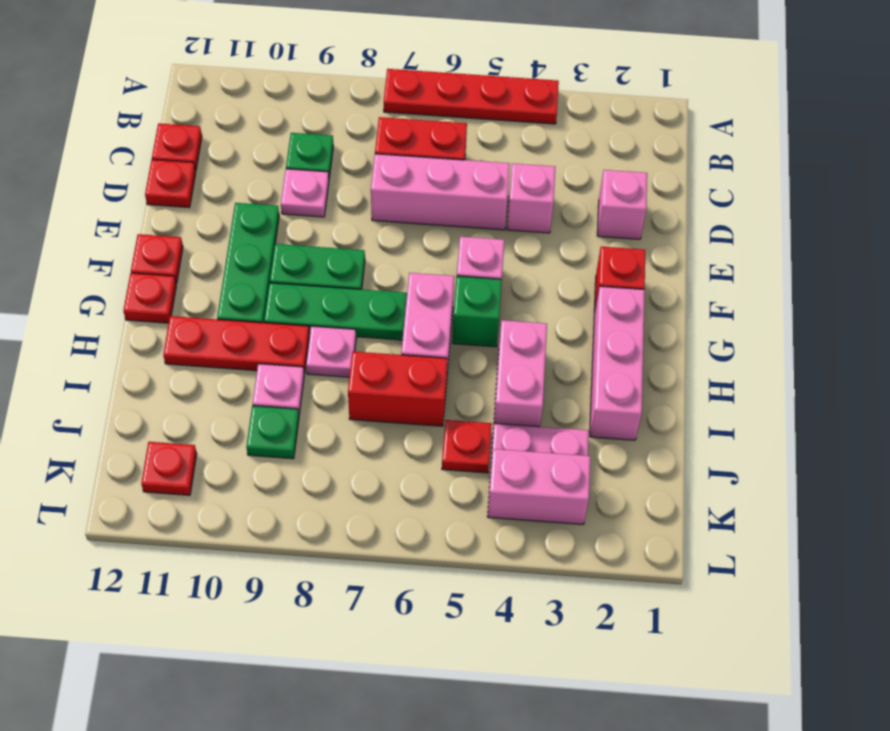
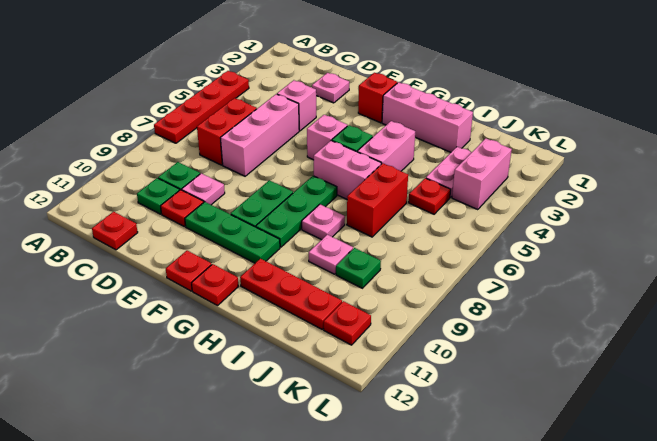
none -> green plate C10 level 1
pink brick D2 level 1 -> pink plate D2 level 1
red plate D12 level 1 -> red plate D10 level 1
pink brick H4:I4 level 1 -> pink brick H4:H5 level 1
red plate H9:H11 level 1 -> red plate H11:J11 level 1

